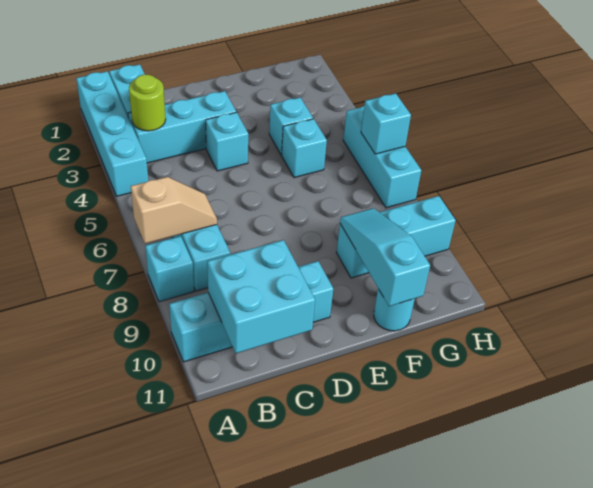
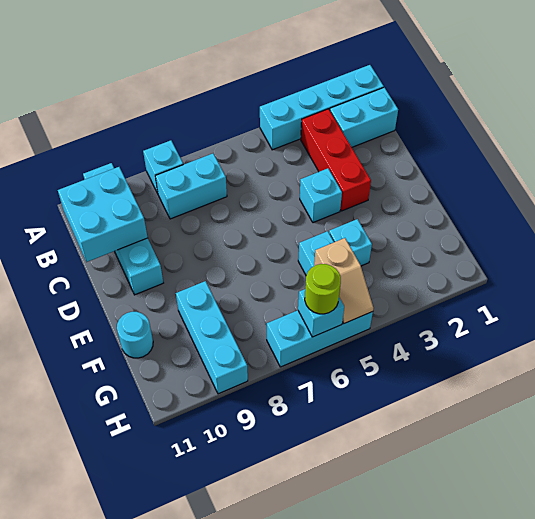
tan slope A7:B7 level 2 top A -> tan slope G5:H5 level 2 top G
cyan brick B3:D3 level 1 -> red brick B3:D3 level 1
lime round brick B3 level 2 -> lime round brick H6 level 3
cyan slope F9:F11 level 2 top 11 -> none

